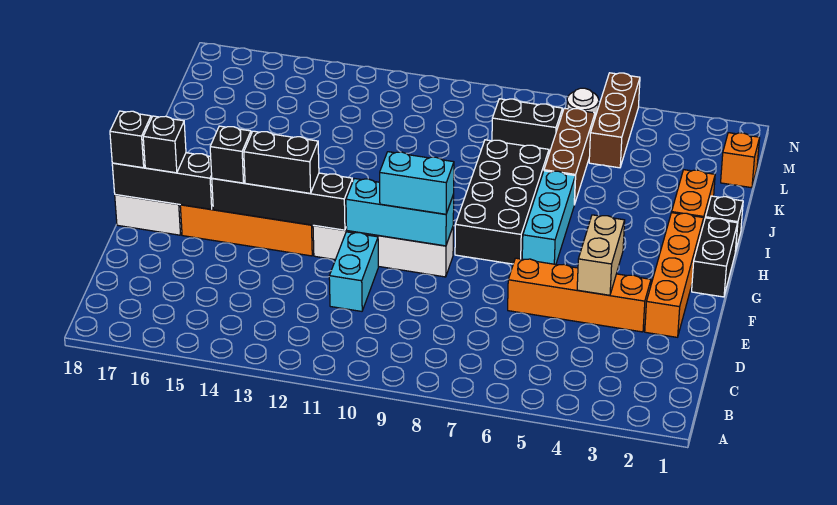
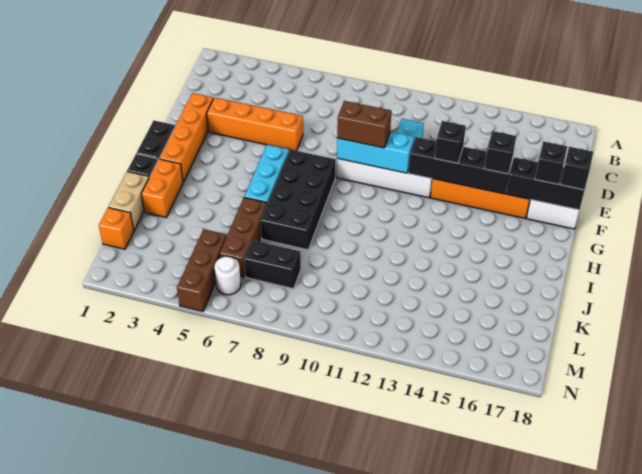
tan brick E4:F4 level 2 -> tan brick J1:K1 level 1
cyan brick F9:F10 level 3 -> brown brick F9:F10 level 3
black brick F13:F14 level 3 -> black brick F13 level 3

